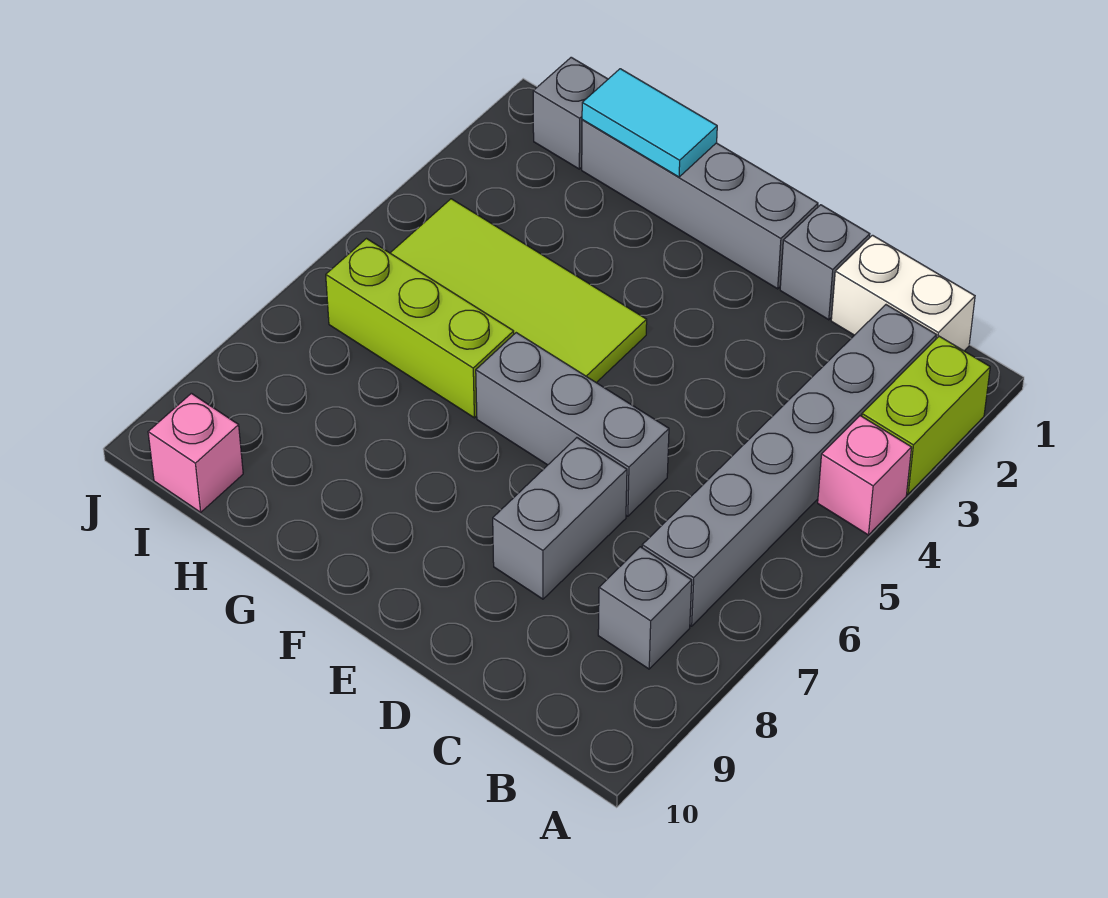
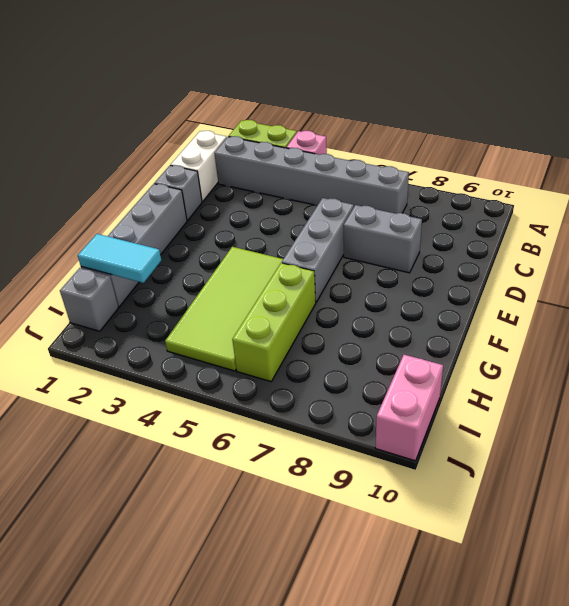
grey brick B8 level 1 -> none
cyan tile G1:H1 level 2 -> cyan tile H1:H2 level 2
pink brick I10 level 1 -> pink brick I10:J10 level 1

